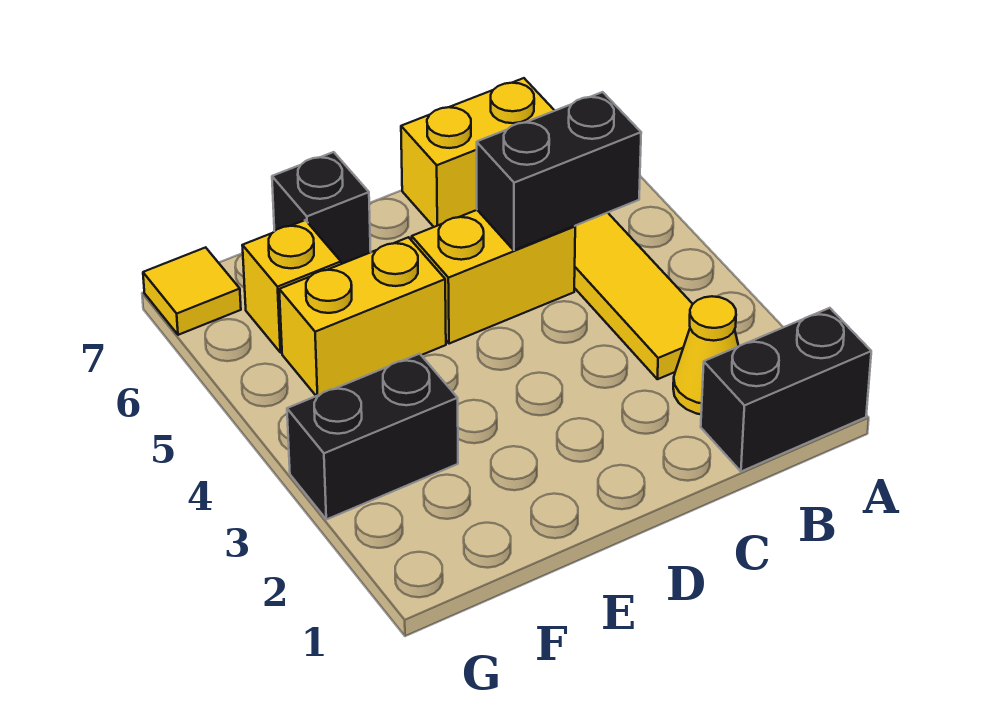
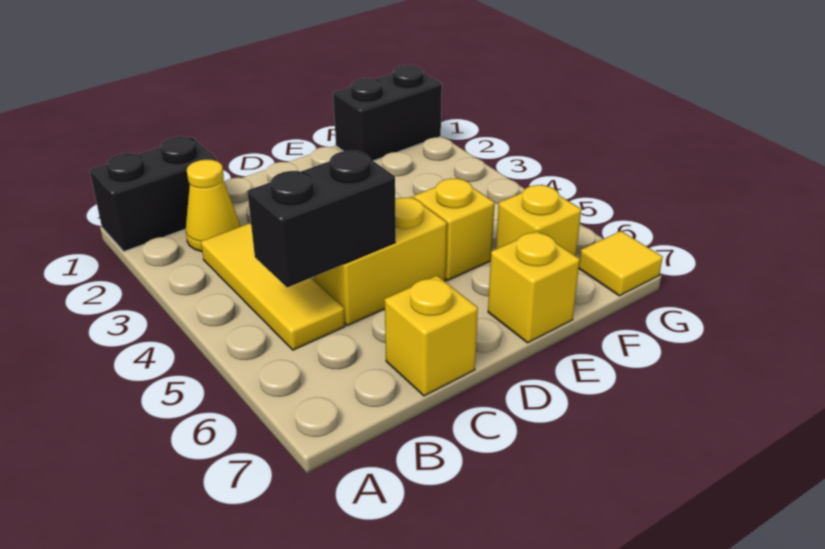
yellow brick B7:C7 level 1 -> yellow brick C7 level 1
yellow brick E5:F5 level 1 -> yellow brick E5 level 1
black brick E7 level 1 -> yellow brick E7 level 1
black brick F3:G3 level 1 -> black brick F1:G1 level 1

